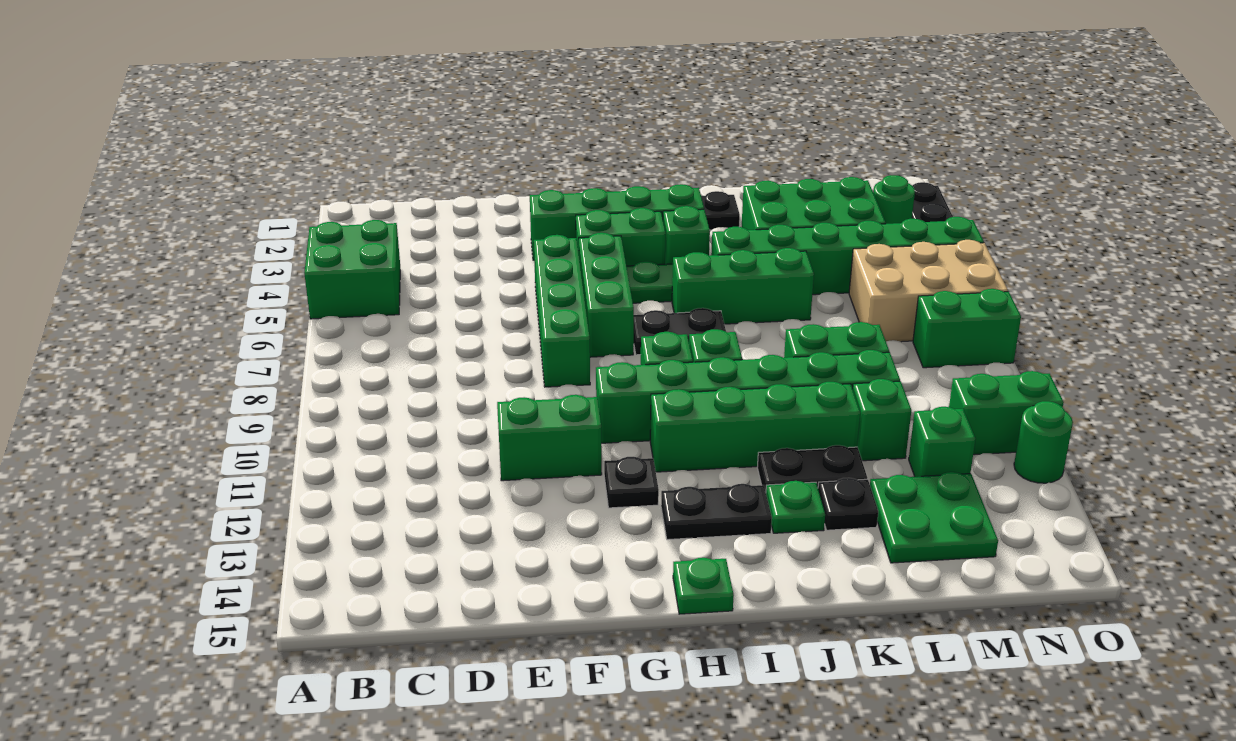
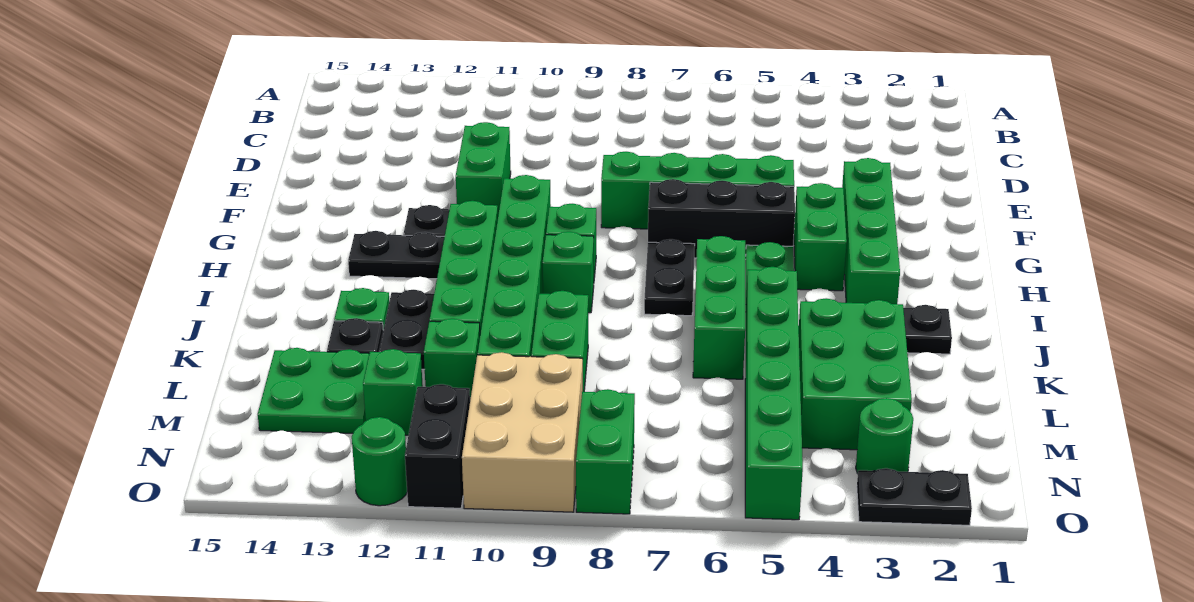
green brick A4:B5 level 1 -> none
green brick G5:G7 level 1 -> black brick G5:G7 level 1
black plate H13:I13 level 1 -> black plate H12:H13 level 1
green plate H15 level 1 -> none
green brick I4 level 1 -> none
tan brick M6:O7 level 1 -> tan brick M9:O10 level 1
green brick N11:O11 level 1 -> black brick N11:O11 level 1

